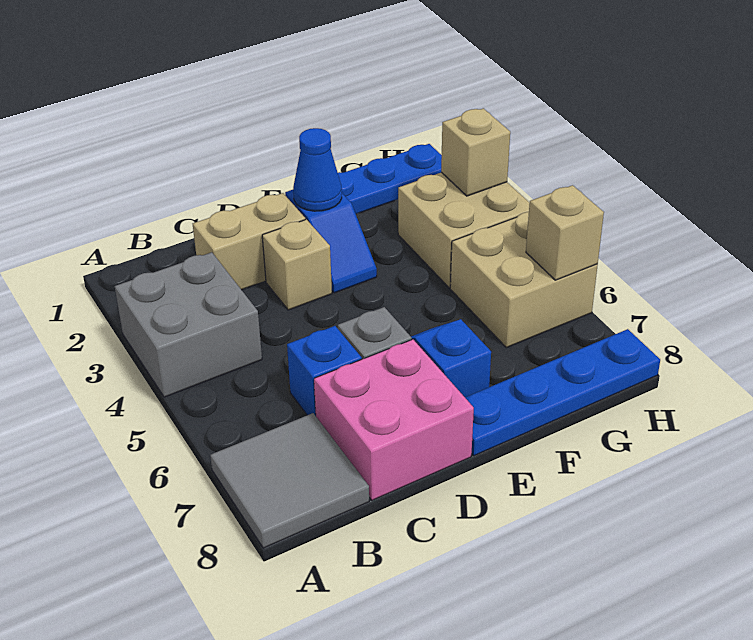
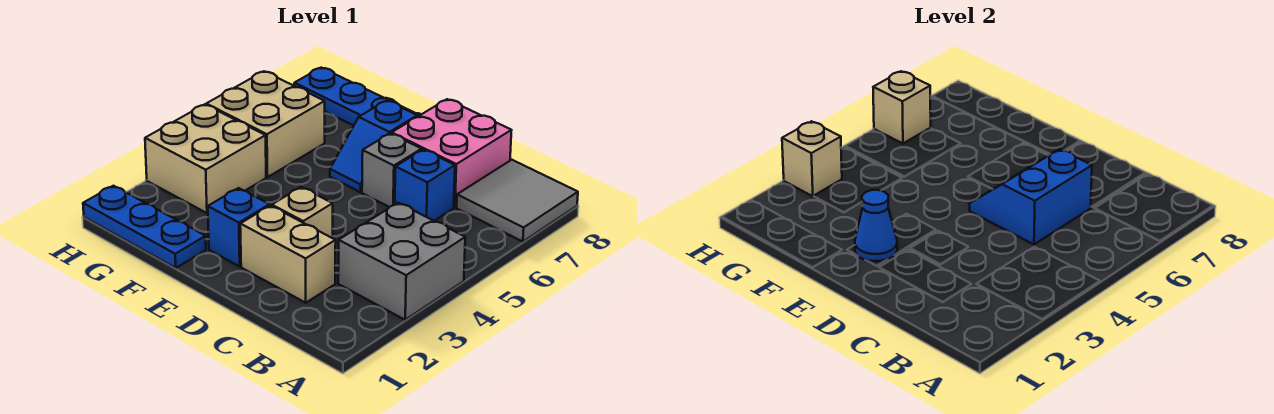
none -> blue slope C5:D6 level 2 top C

